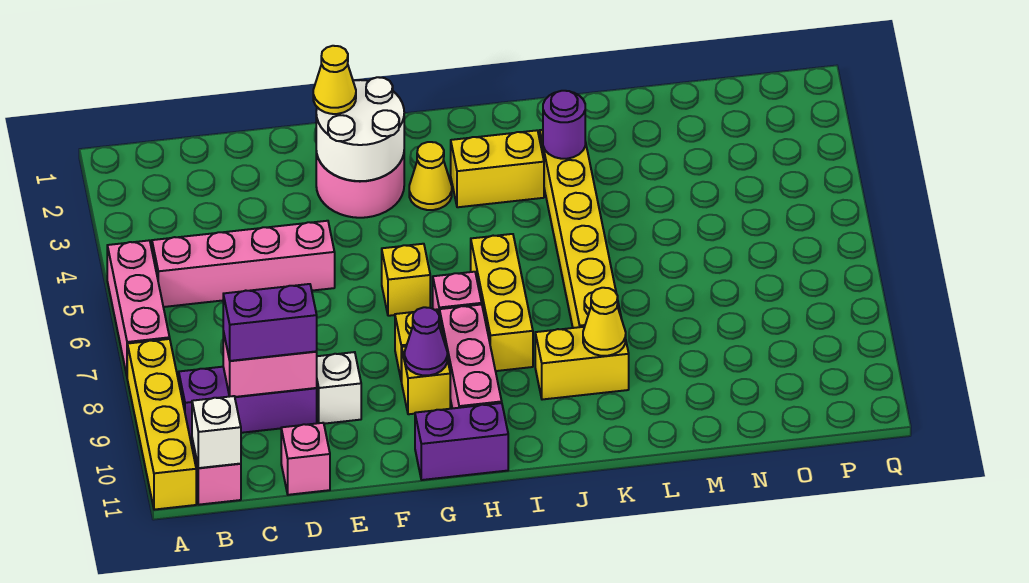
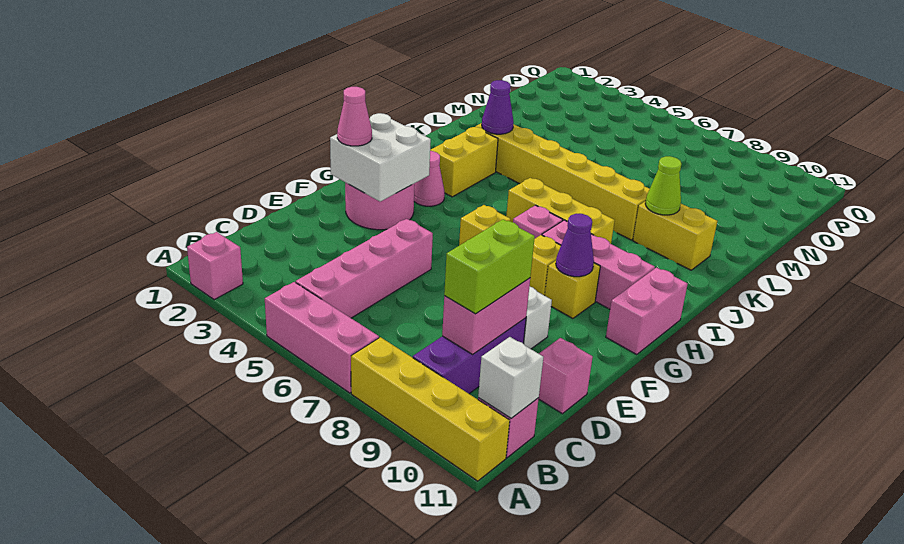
none -> pink brick A2 level 1
purple brick C9:D9 level 3 -> lime brick C9:D9 level 3
white round brick F2:G3 level 2 -> white brick F2:G3 level 2
yellow cone F2 level 3 -> pink cone F2 level 3
purple brick G11:H11 level 1 -> pink brick G11:H11 level 1
yellow cone H3 level 1 -> pink cone H3 level 1
yellow brick J9:K9 level 1 -> yellow brick K9:K10 level 1
purple round brick K3 level 2 -> purple cone K3 level 2
yellow cone K9 level 2 -> lime cone K9 level 2

